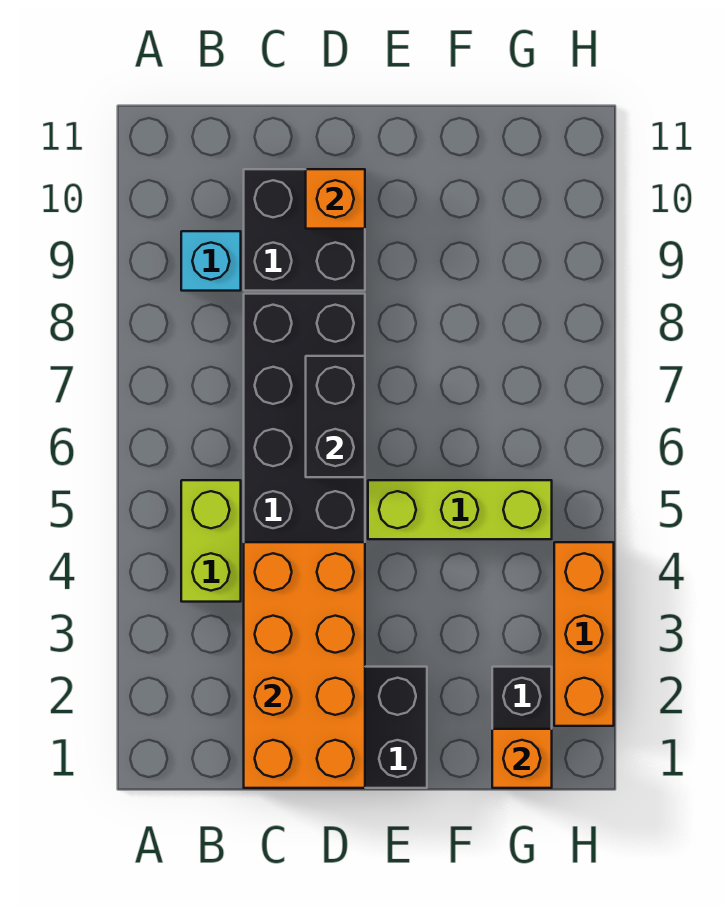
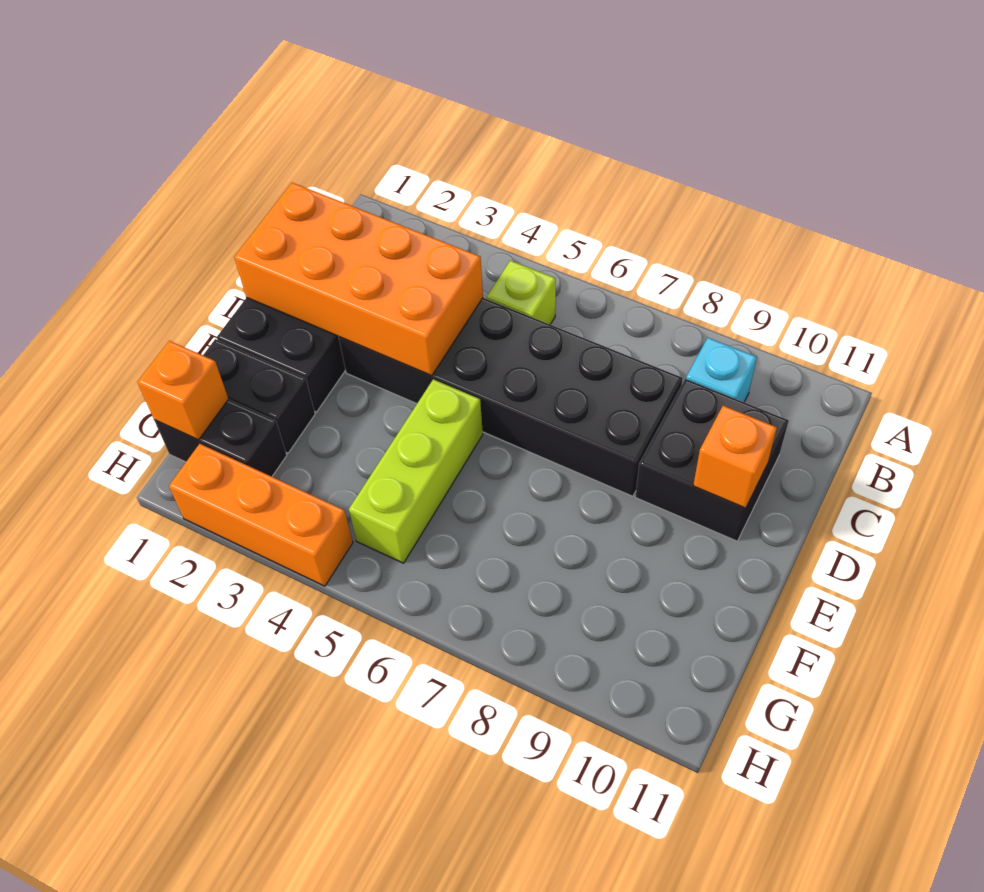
lime brick B4:B5 level 1 -> lime brick B5 level 1
black brick D6:D7 level 2 -> black brick F1:F2 level 1

